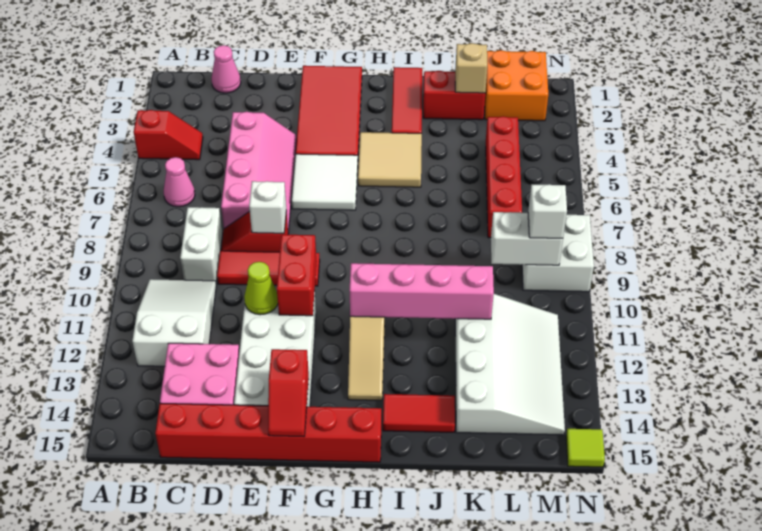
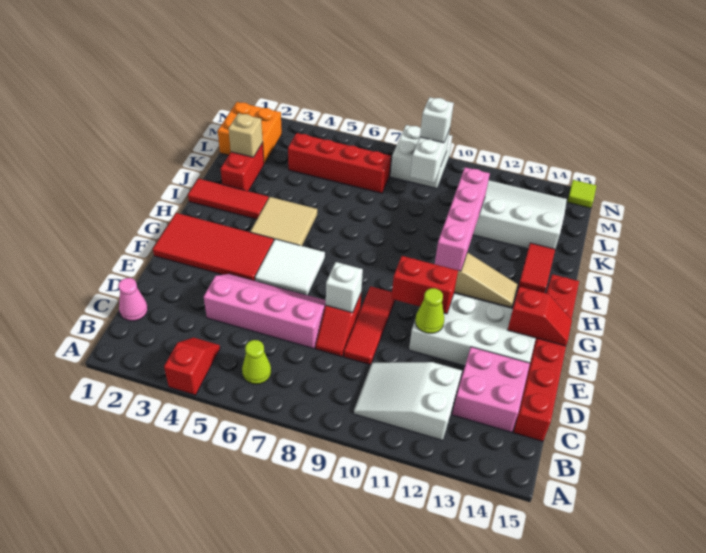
pink cone B6 level 1 -> lime cone B6 level 1
white brick C8:C9 level 1 -> none

